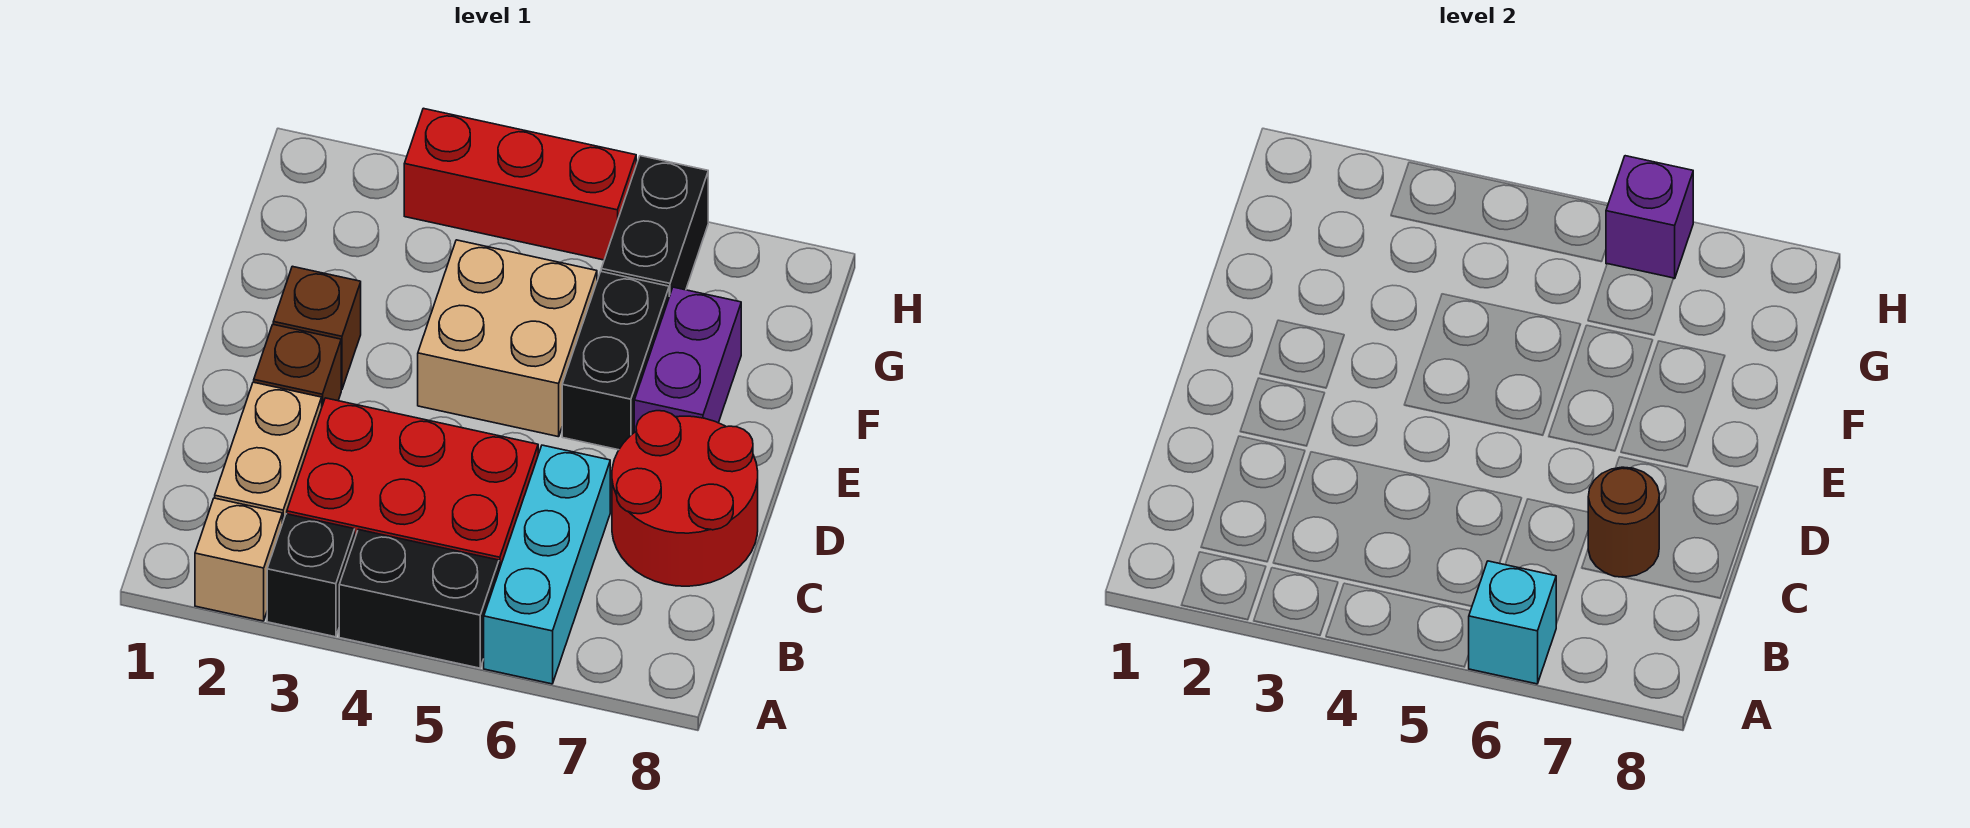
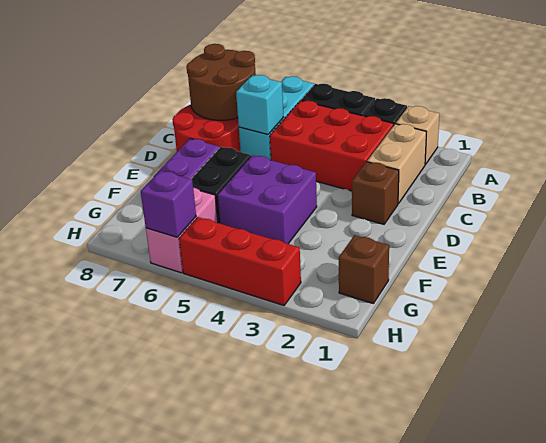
cyan brick A6 level 2 -> cyan brick C6 level 2
brown round brick C7 level 2 -> brown round brick B7:C8 level 2
brown brick E2 level 1 -> brown brick G1 level 1
tan brick E4:F5 level 1 -> purple brick E4:F5 level 1
black brick G6:H6 level 1 -> pink brick G6:H6 level 1

